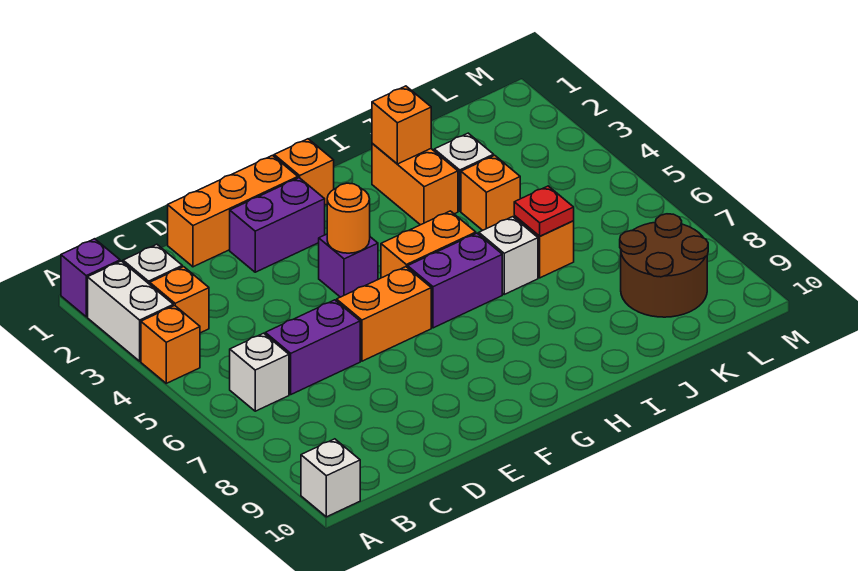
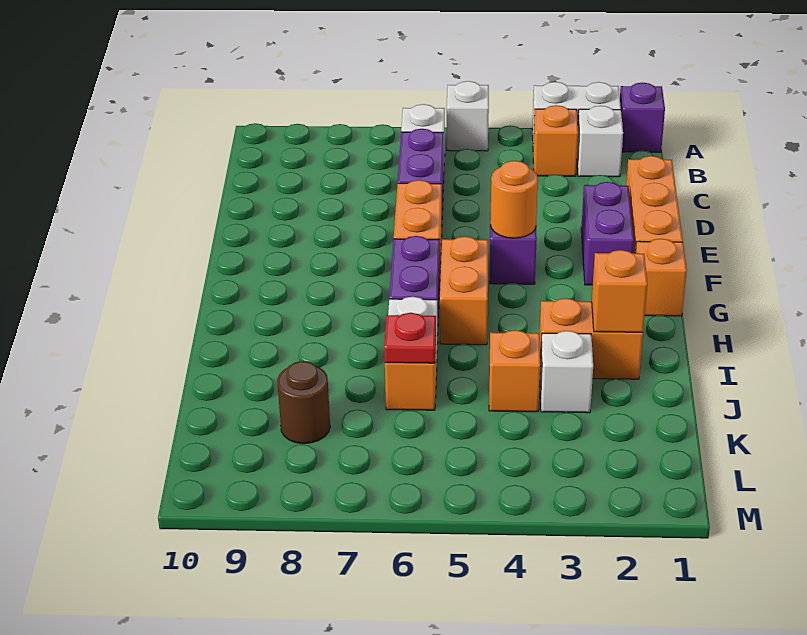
orange brick A4 level 1 -> none
white brick A10 level 1 -> white brick A5 level 1
brown round brick K8:L9 level 1 -> brown round brick K8 level 1

